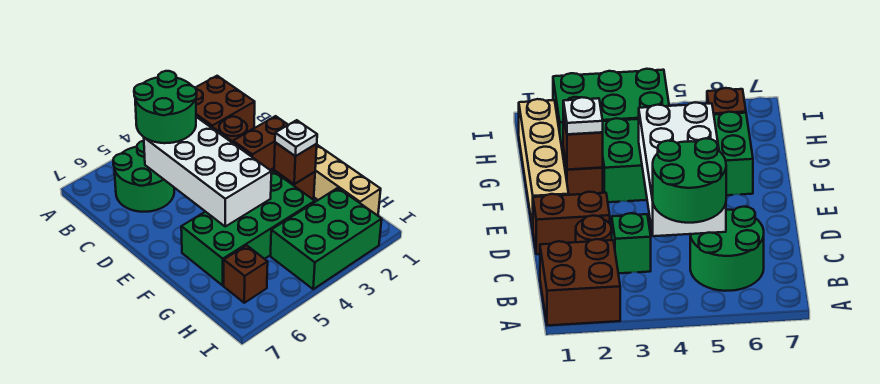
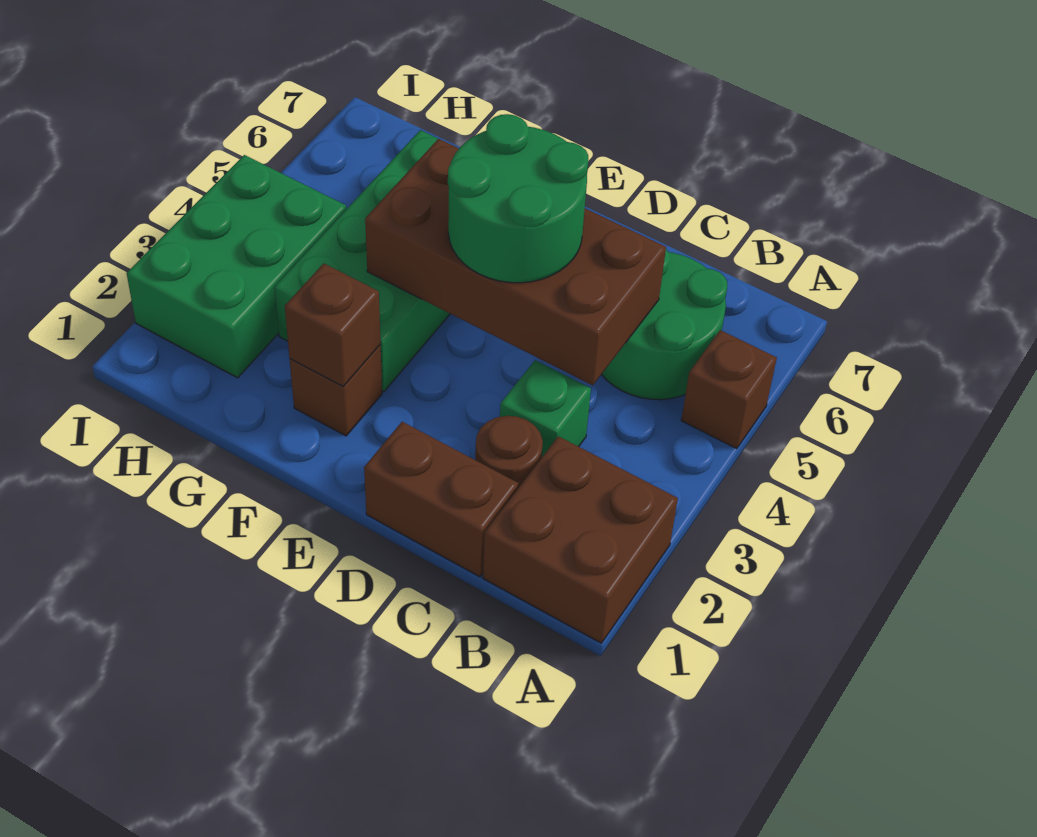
green round brick B4:C5 level 3 -> green round brick D4:E5 level 3
white brick C4:F5 level 2 -> brown brick C4:F5 level 2
brown brick D1:D2 level 1 -> brown brick C1:D1 level 1
tan brick E1:H1 level 1 -> none
white plate F2 level 3 -> none
brown brick H6 level 1 -> brown brick A5 level 1

